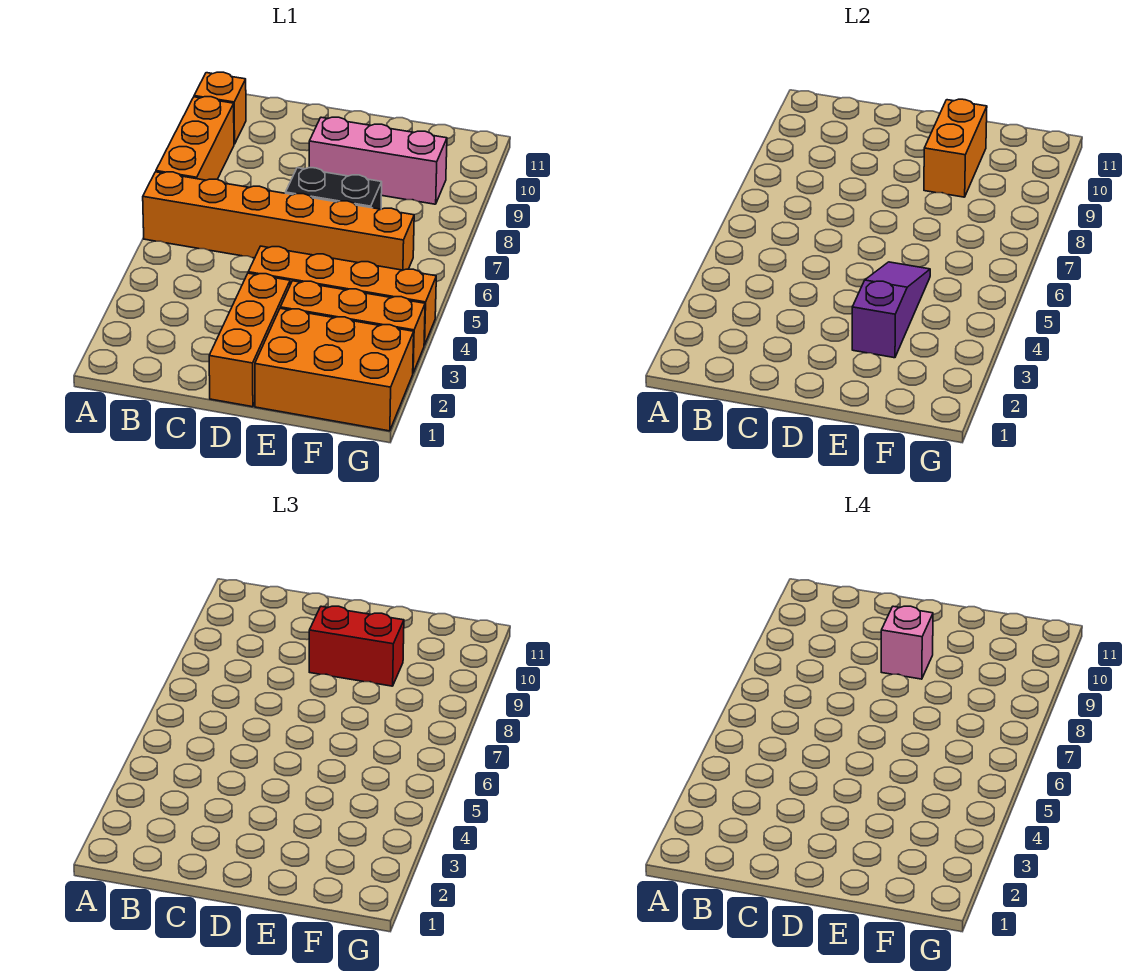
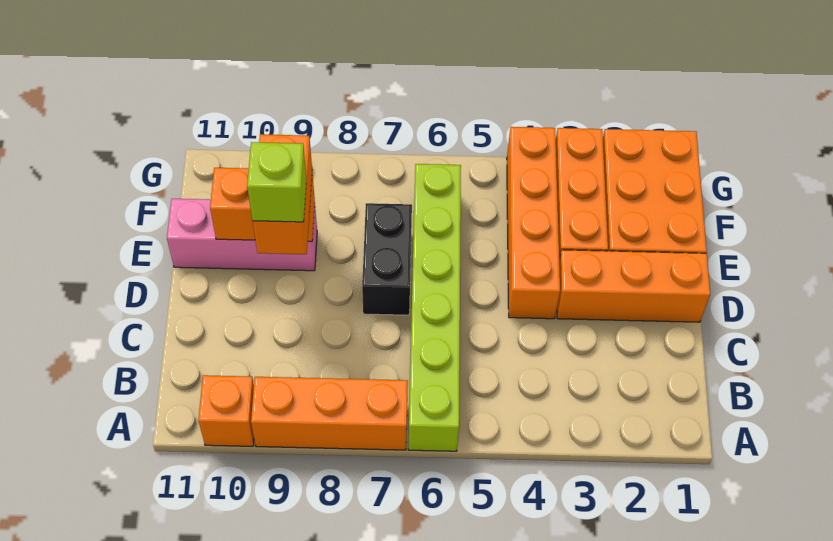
orange brick A6:F6 level 1 -> lime brick A6:F6 level 1
pink brick D9:F9 level 1 -> pink brick E9:E11 level 1
red brick D9:E9 level 3 -> orange brick D9:E9 level 3
pink brick D9 level 4 -> lime brick D9 level 4
purple slope E3:E5 level 2 top 3 -> none

